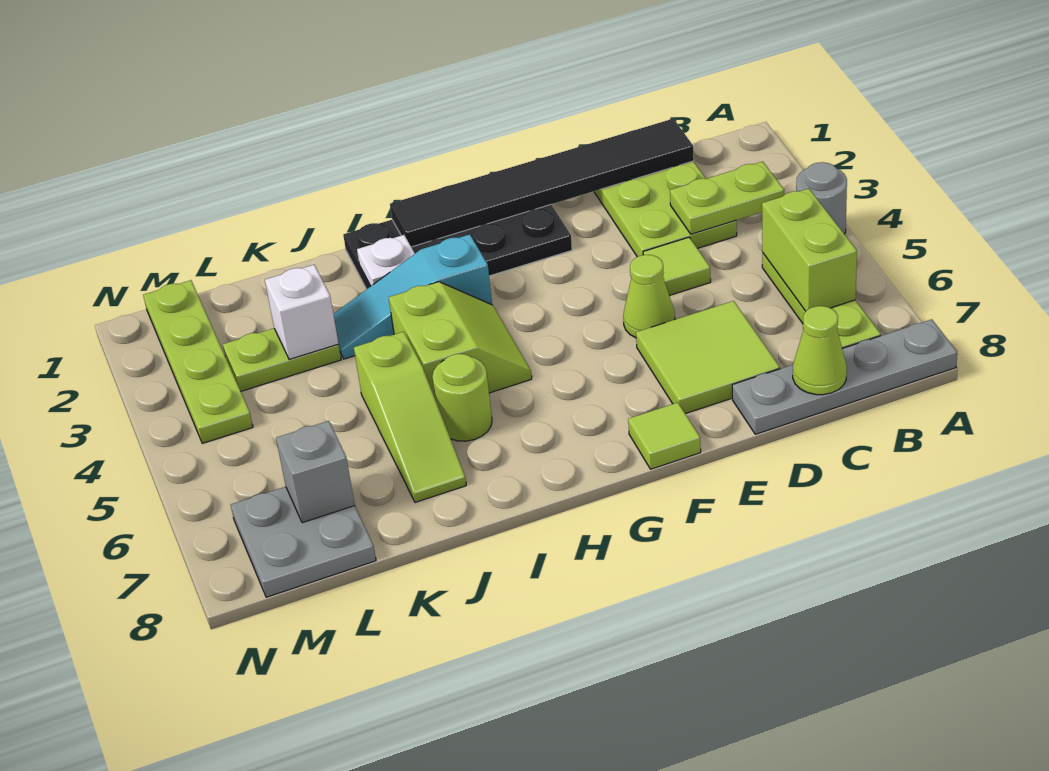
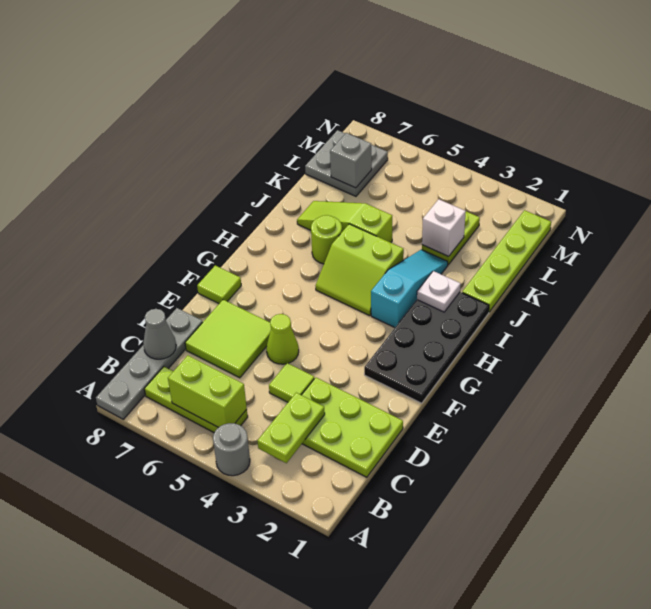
black tile C1:H1 level 2 -> none
lime cone C8 level 2 -> grey cone C8 level 2
lime plate M1:M4 level 1 -> lime plate J1:M1 level 1

